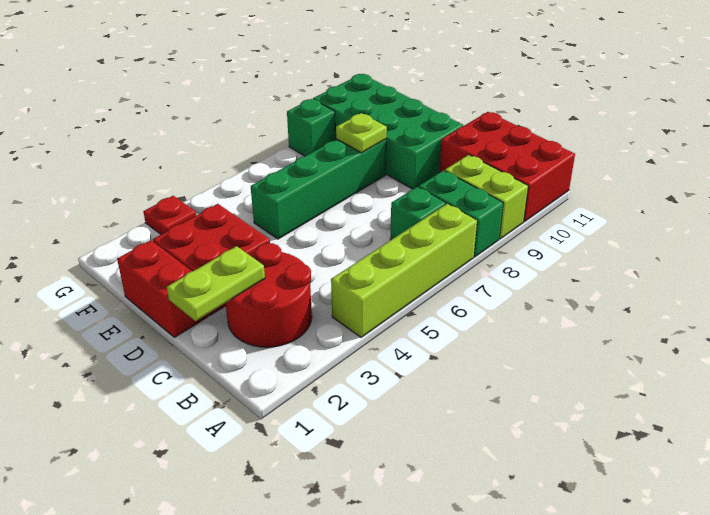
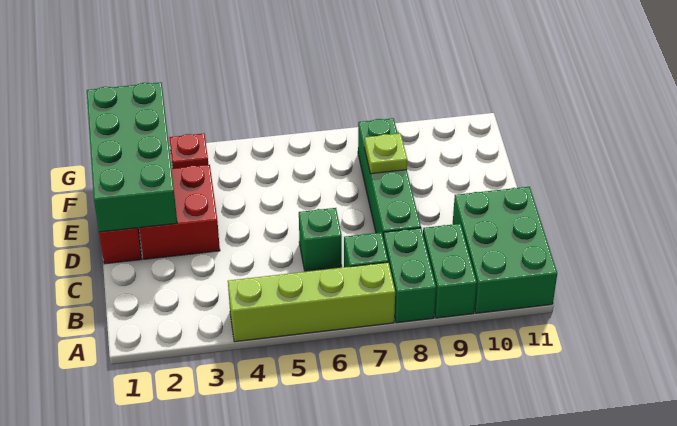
lime brick A9:B9 level 1 -> green brick A9:B9 level 1
red brick A10:C11 level 1 -> green brick A10:C11 level 1
red round brick B2:C3 level 1 -> none
lime plate C1:C2 level 2 -> none
green brick D9:G10 level 1 -> green brick D1:G2 level 2
green brick E5:E8 level 1 -> green brick C8:F8 level 1
green brick G8 level 1 -> green brick C6 level 1

